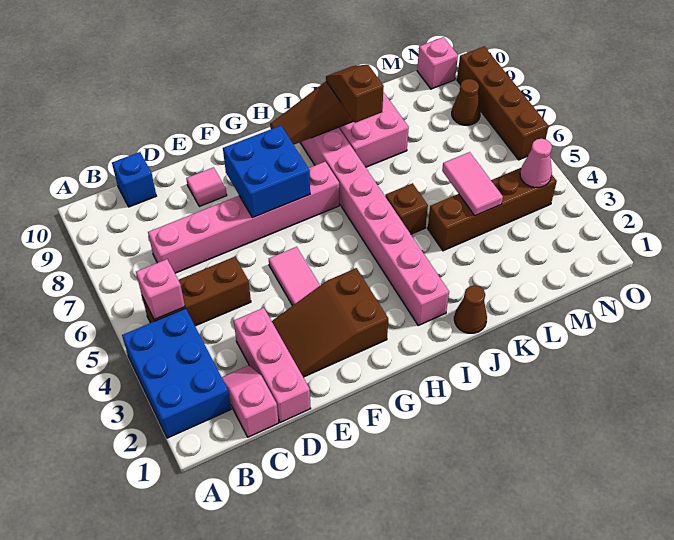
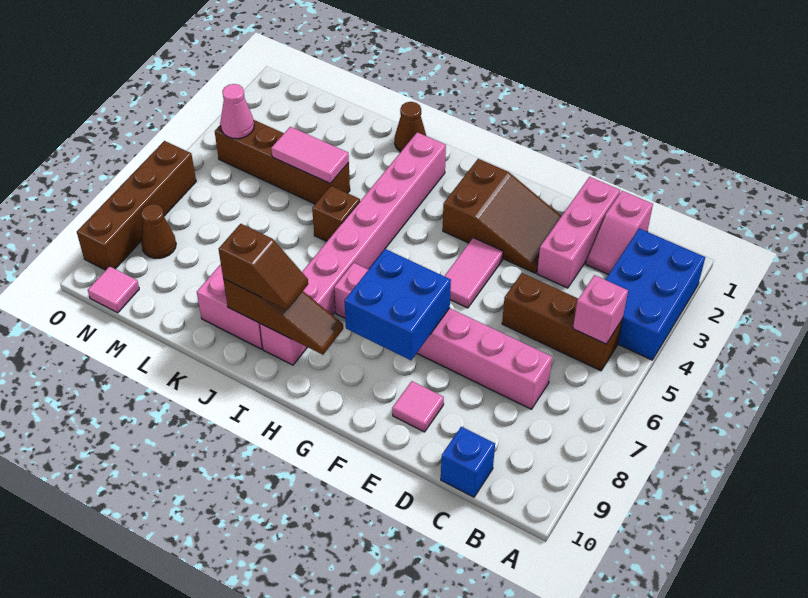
brown slope J8:J9 level 3 top 8 -> brown slope I9:J9 level 3 top J
pink tile L4:L5 level 2 -> pink tile K4:L4 level 2
pink brick N10 level 1 -> pink tile N10 level 1

